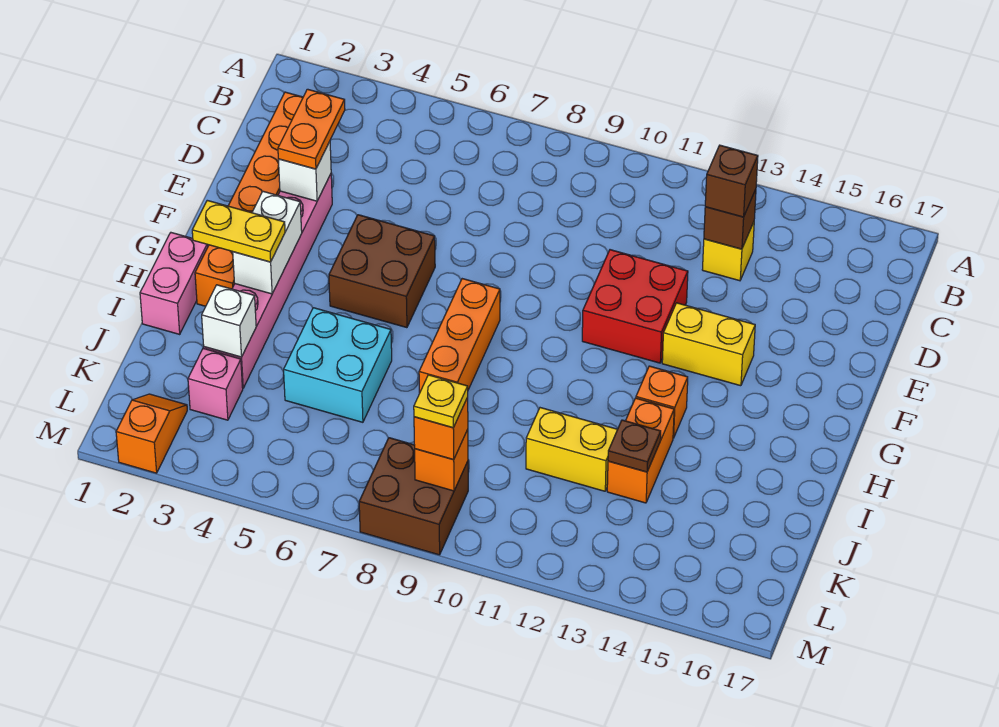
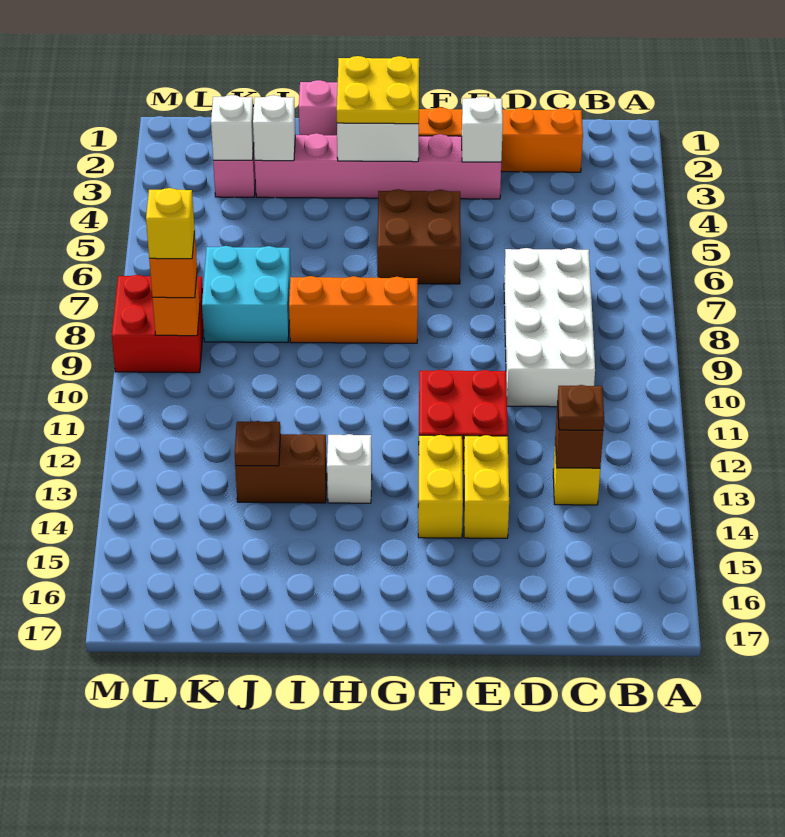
none -> white brick C7:D10 level 1
brown brick C13 level 3 -> brown plate C13 level 3
orange plate D3:E3 level 3 -> none
yellow plate H2:H3 level 3 -> yellow plate G2:H3 level 3
orange brick H13 level 1 -> white brick H13 level 1
cyan brick I5:J6 level 1 -> cyan brick J7:K8 level 1
orange brick I13:J13 level 1 -> brown brick I13:J13 level 1
yellow brick J11:J12 level 1 -> yellow brick E13:E14 level 1
none -> white brick K3 level 2
orange slope L2:M2 level 1 top M -> none
brown brick L8:M9 level 1 -> red brick L8:M9 level 1
yellow plate L9 level 4 -> yellow brick L9 level 4

